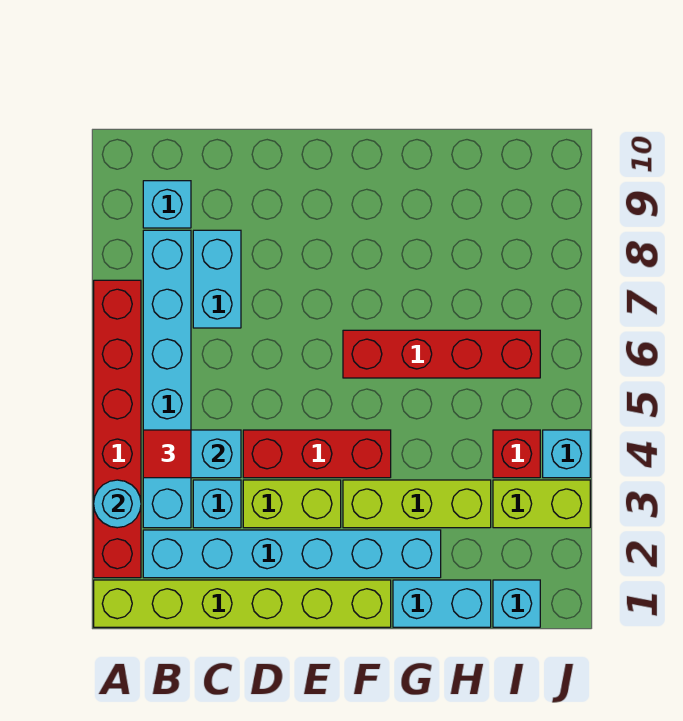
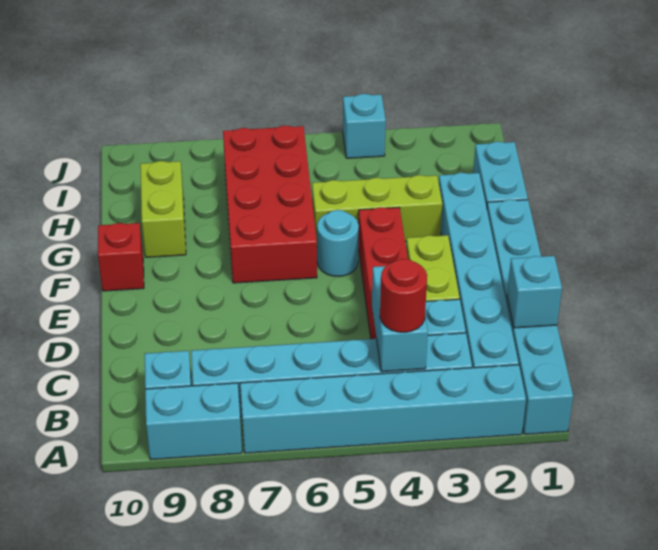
lime brick A1:F1 level 1 -> cyan brick A1:F1 level 1
red brick A2:A7 level 1 -> cyan brick A2:A7 level 1
cyan round brick A3 level 2 -> cyan round brick F5 level 1
red tile B4 level 3 -> red round brick B4 level 3
cyan brick C7:C8 level 1 -> cyan brick A8:A9 level 1
lime brick F3:H3 level 1 -> lime brick G3:G5 level 1
red brick F6:I6 level 1 -> red brick F6:I7 level 1
cyan brick I1 level 1 -> cyan brick C1 level 2
lime brick I3:J3 level 1 -> lime brick G9:H9 level 1
red brick I4 level 1 -> red brick F10 level 1

